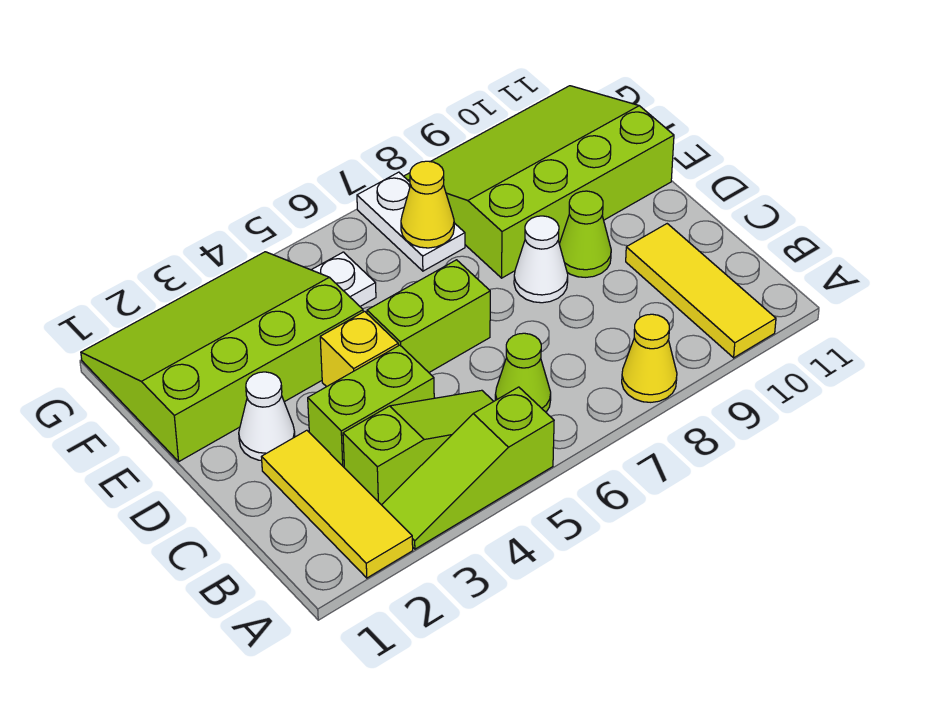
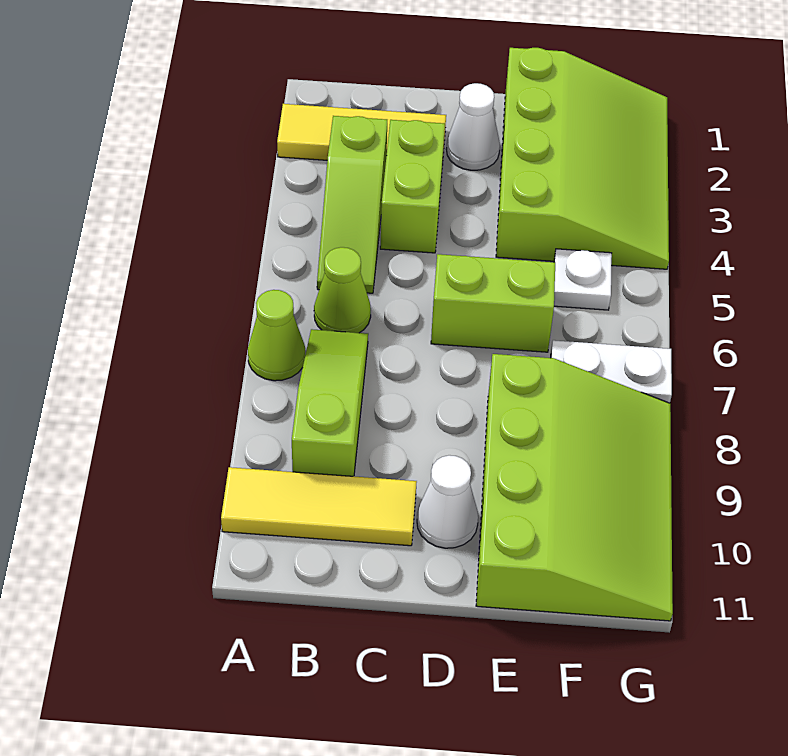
lime slope A3:A5 level 1 top 5 -> lime slope B7:B9 level 1 top 9
yellow cone A8 level 1 -> none
yellow brick D4 level 1 -> none
lime brick D5:D6 level 1 -> lime brick D6:E6 level 1
white cone D8 level 1 -> white cone D10 level 1
lime cone D9 level 1 -> lime cone A7 level 1
yellow cone F7 level 2 -> none

